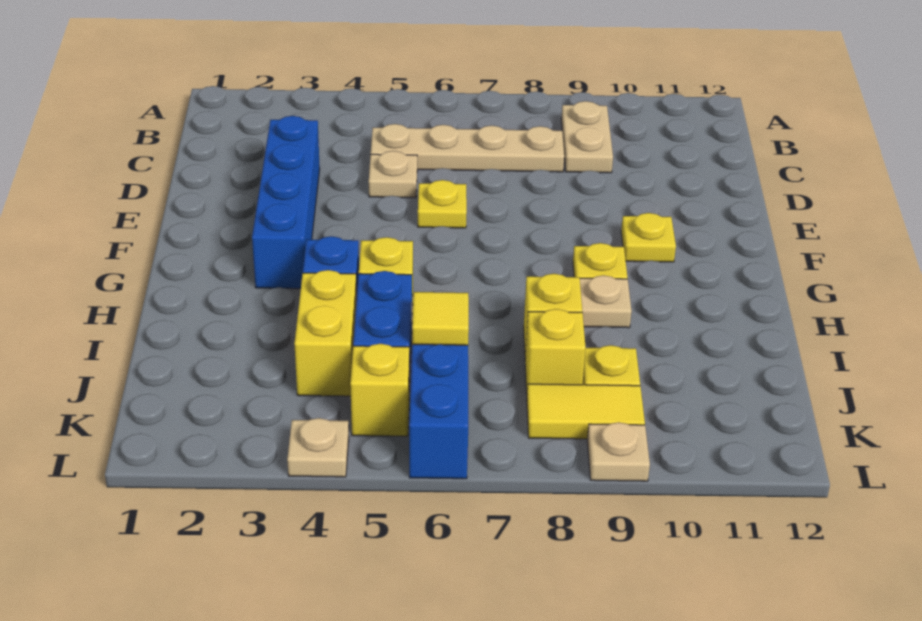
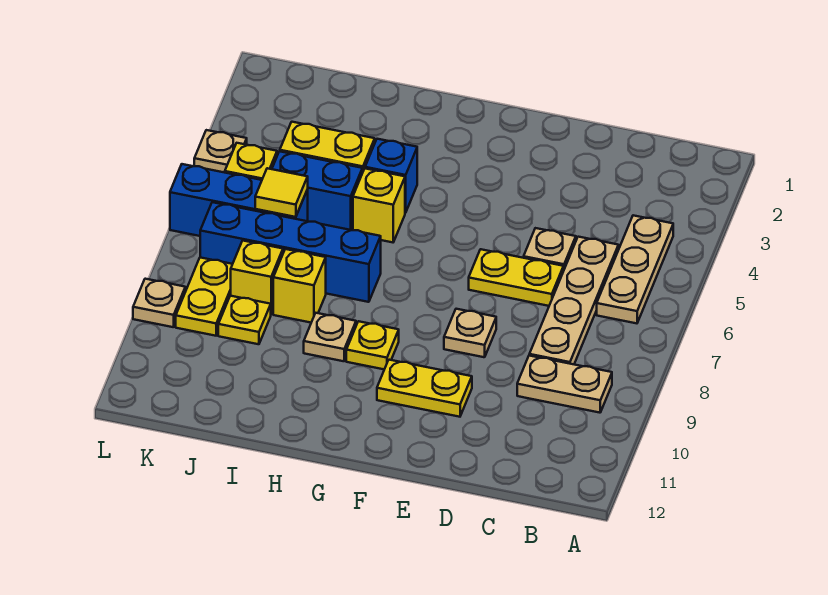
none -> tan plate B4:B6 level 1
blue brick D3:G3 level 1 -> blue brick H7:K7 level 1
yellow plate E6 level 1 -> yellow plate D6:E6 level 1
none -> tan plate E8 level 1
yellow plate F10 level 1 -> yellow plate E10:F10 level 1
yellow tile K8:K9 level 1 -> yellow plate K8:K9 level 1

